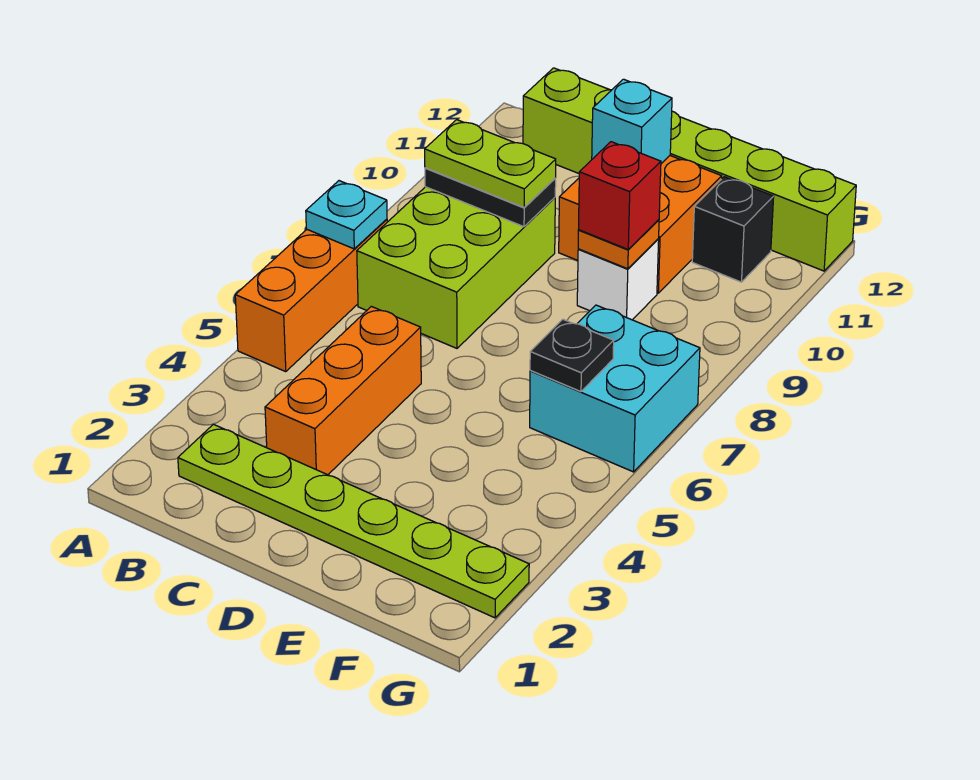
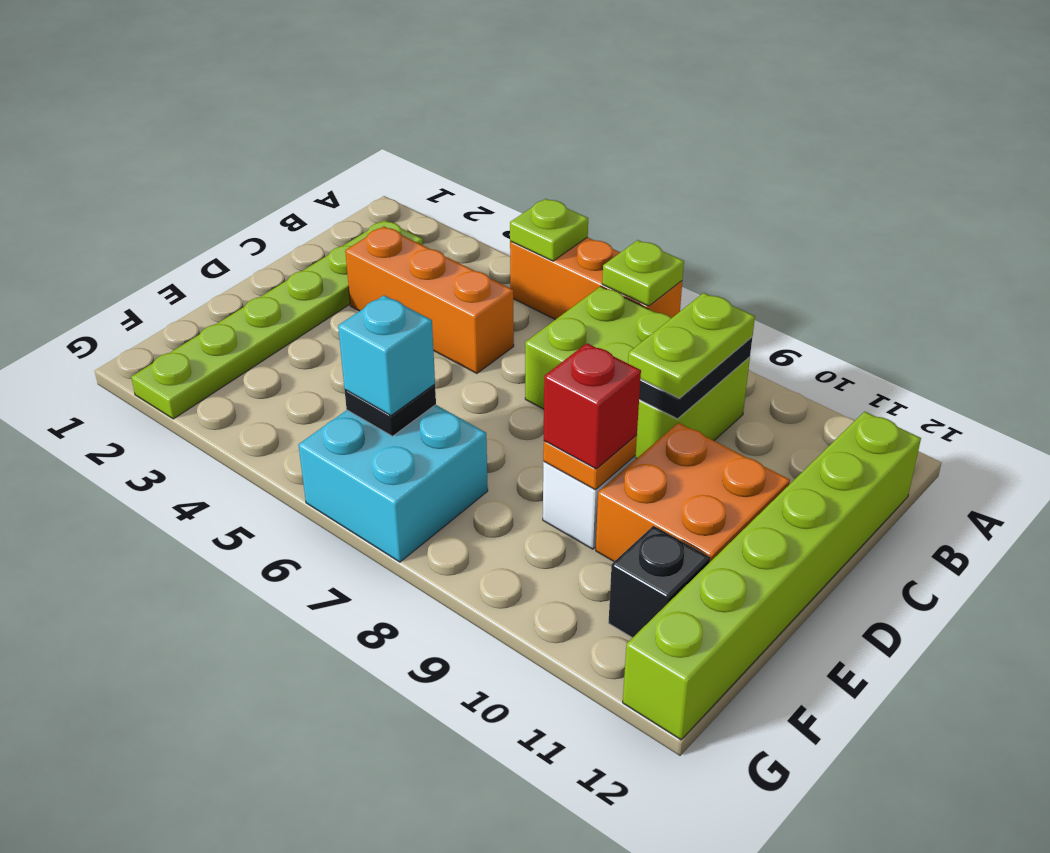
none -> lime plate A5 level 2
cyan plate A7 level 2 -> lime plate A7 level 2
cyan brick D11 level 2 -> cyan brick F6 level 3

